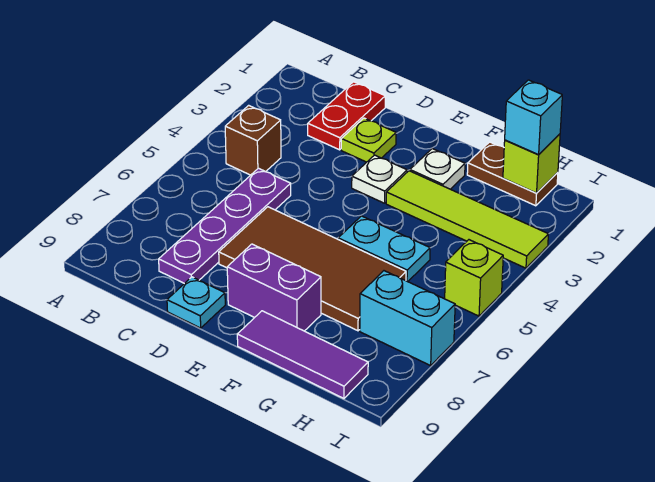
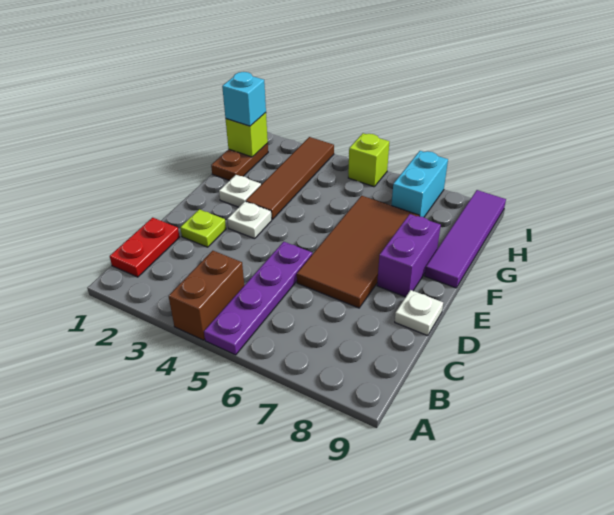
brown brick B4 level 1 -> brown brick A4:B4 level 1
red plate C1:C2 level 1 -> red plate B1:C1 level 1
purple plate C5:C8 level 1 -> purple plate A5:D5 level 1
cyan plate D9 level 1 -> white plate D9 level 1
lime tile F3:I3 level 1 -> brown tile F3:I3 level 1
cyan plate F5:G5 level 1 -> none
purple tile F9:H9 level 1 -> purple tile F9:I9 level 1

